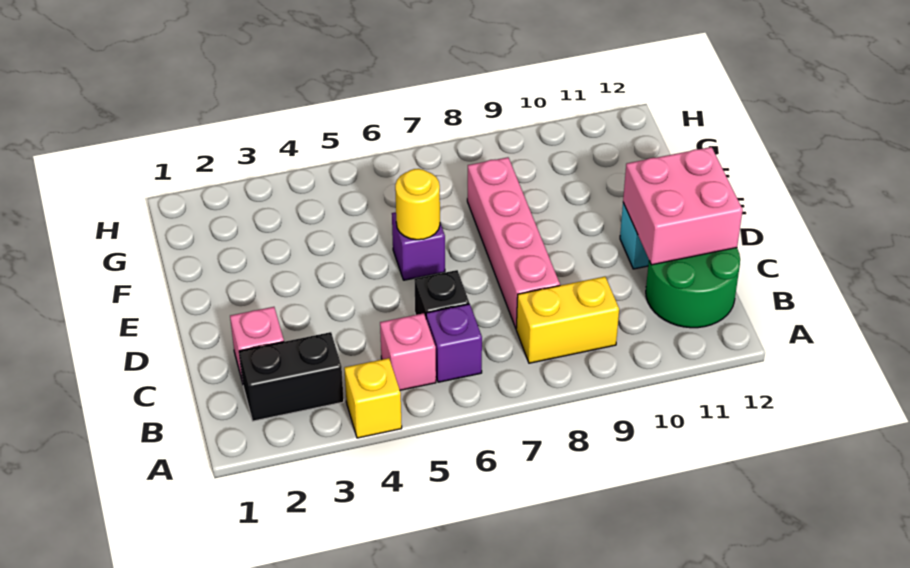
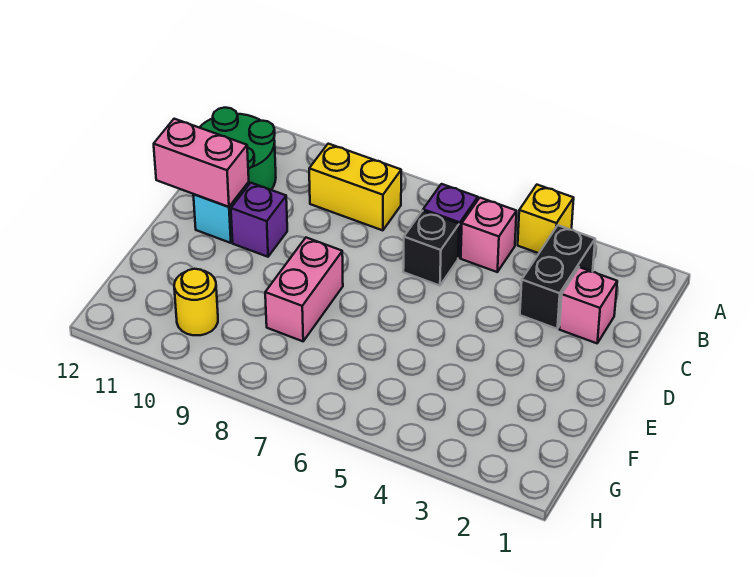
black brick B2:B3 level 1 -> black brick B3:C3 level 1
pink brick C8:F8 level 1 -> pink brick E8:F8 level 1
pink brick C11:D12 level 2 -> pink brick D11:D12 level 2
purple brick E6 level 1 -> purple brick D10 level 1
yellow round brick E6 level 2 -> yellow round brick G10 level 1

